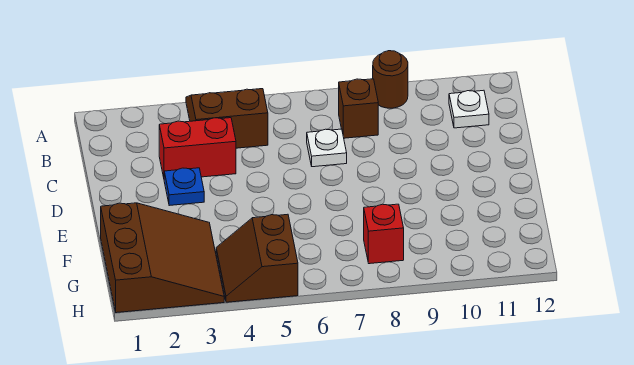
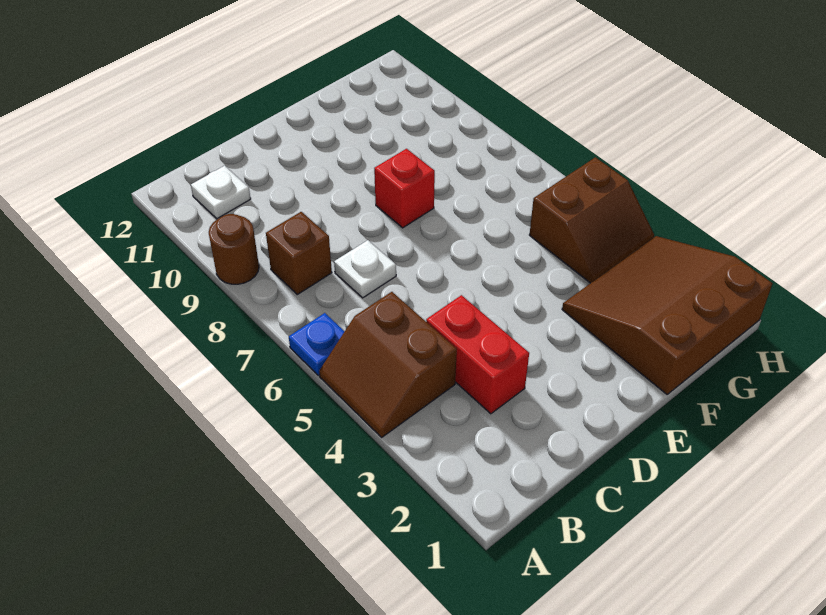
blue plate D3 level 1 -> blue plate A6 level 1
red brick G8 level 1 -> red brick E8 level 1

